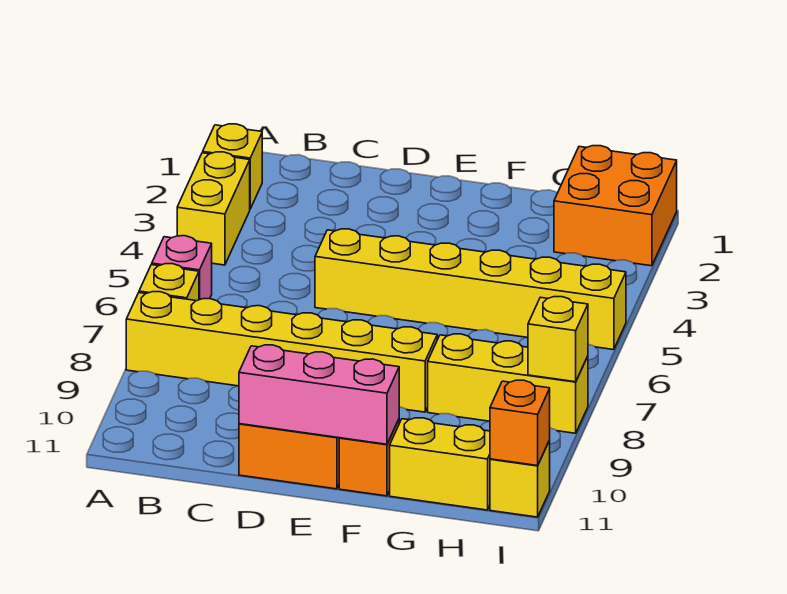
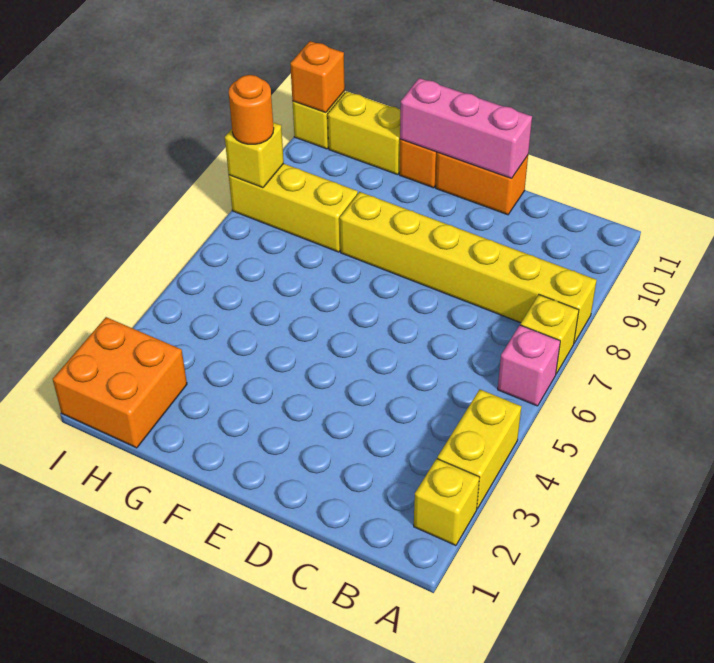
yellow brick D5:I5 level 1 -> none
none -> orange round brick I8 level 3

